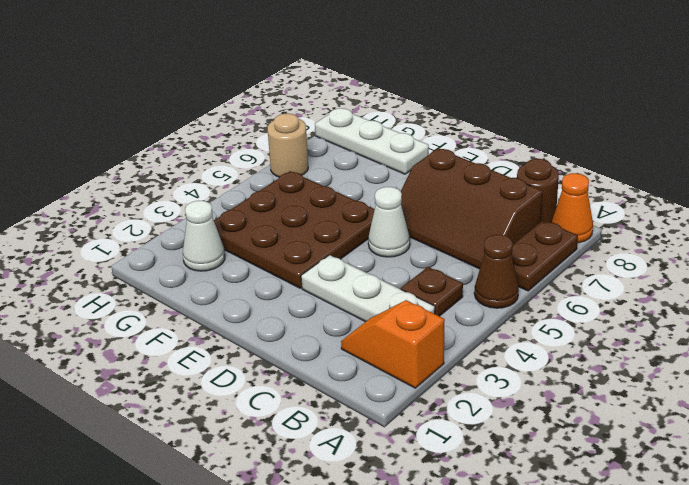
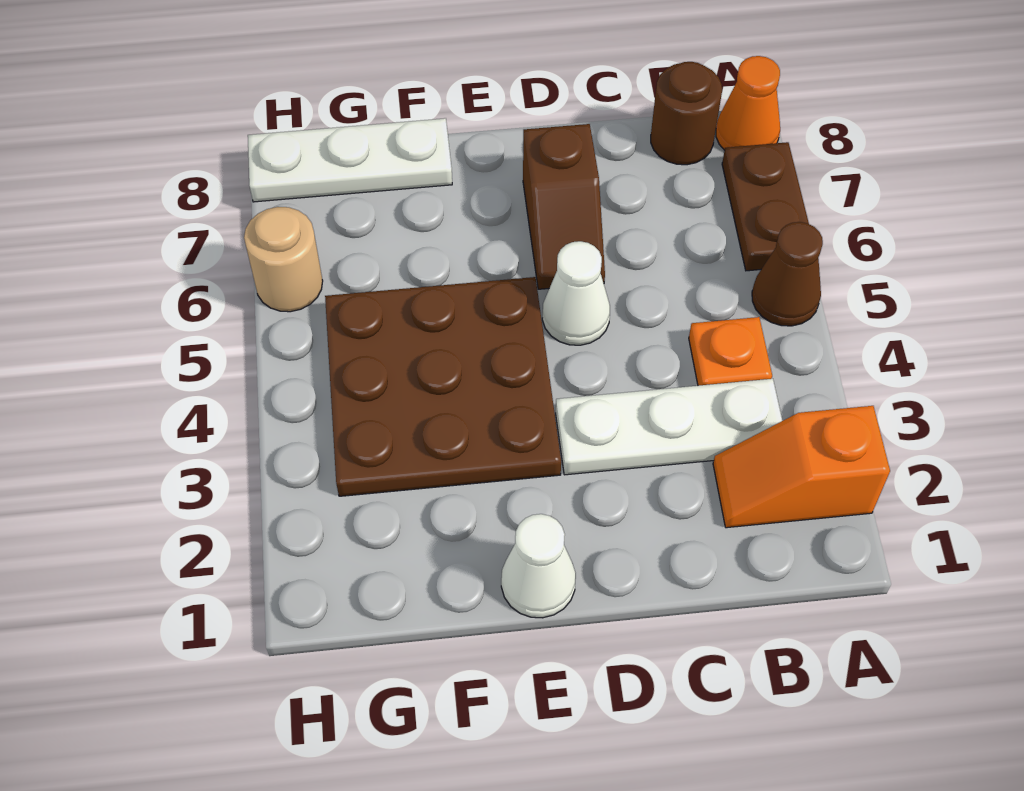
brown plate B4 level 1 -> orange plate B4 level 1
brown slope B6:D7 level 1 top 7 -> brown slope D6:D7 level 1 top 7
white cone G2 level 1 -> white cone E1 level 1

